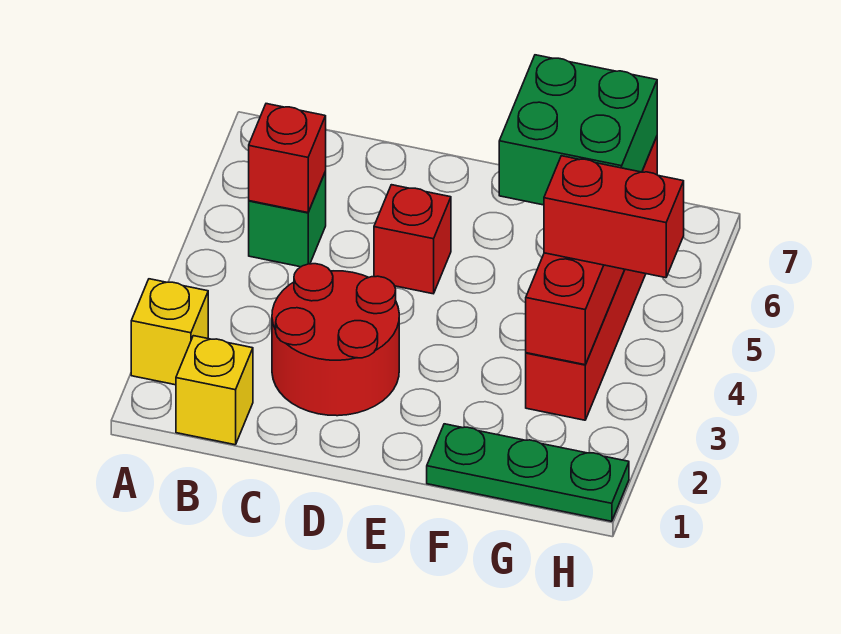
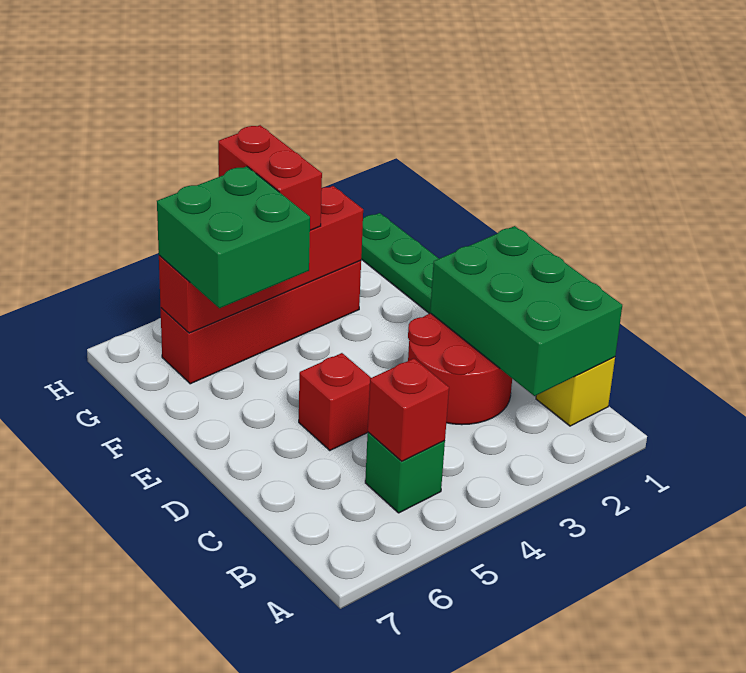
yellow brick A2 level 1 -> none
none -> green brick B1:D2 level 2

